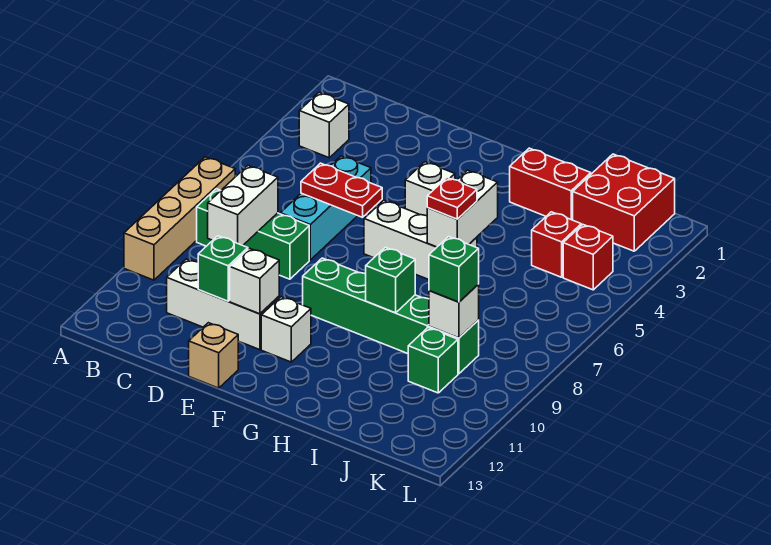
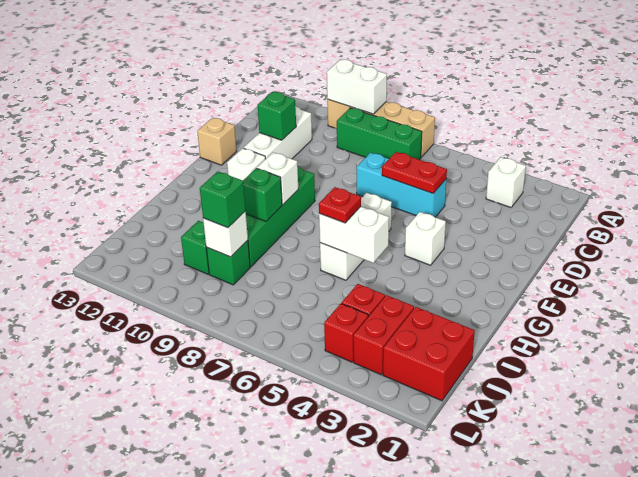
green brick B8:D8 level 1 -> green brick B7:B9 level 1
white brick C8:C9 level 2 -> white brick A9:A10 level 2
red plate D6:E6 level 2 -> red plate D5:D6 level 2
white brick E11 level 2 -> white brick G9 level 2
red brick H2:I2 level 1 -> red brick J3:K3 level 1

